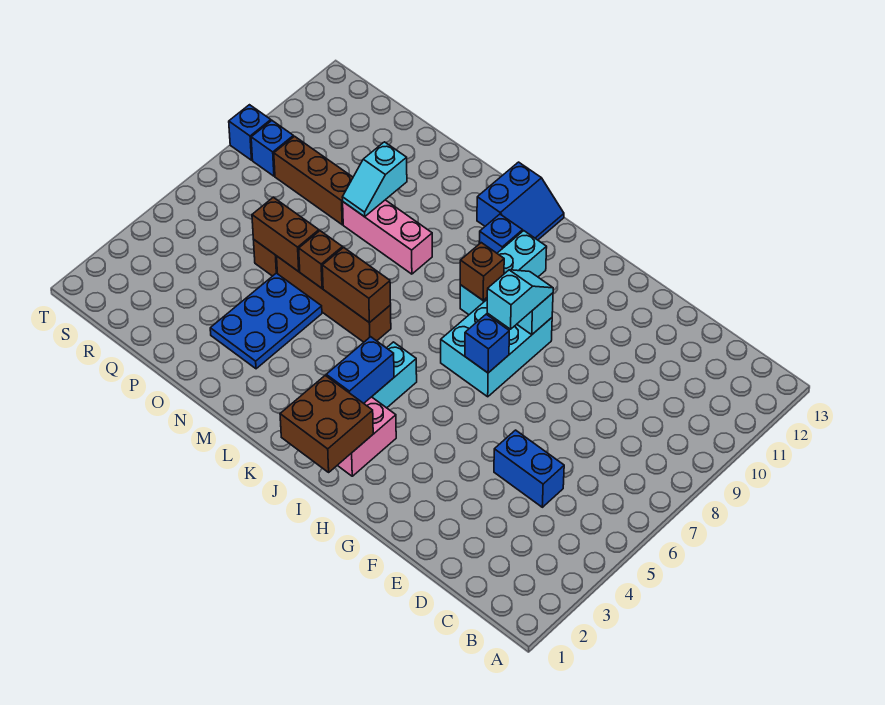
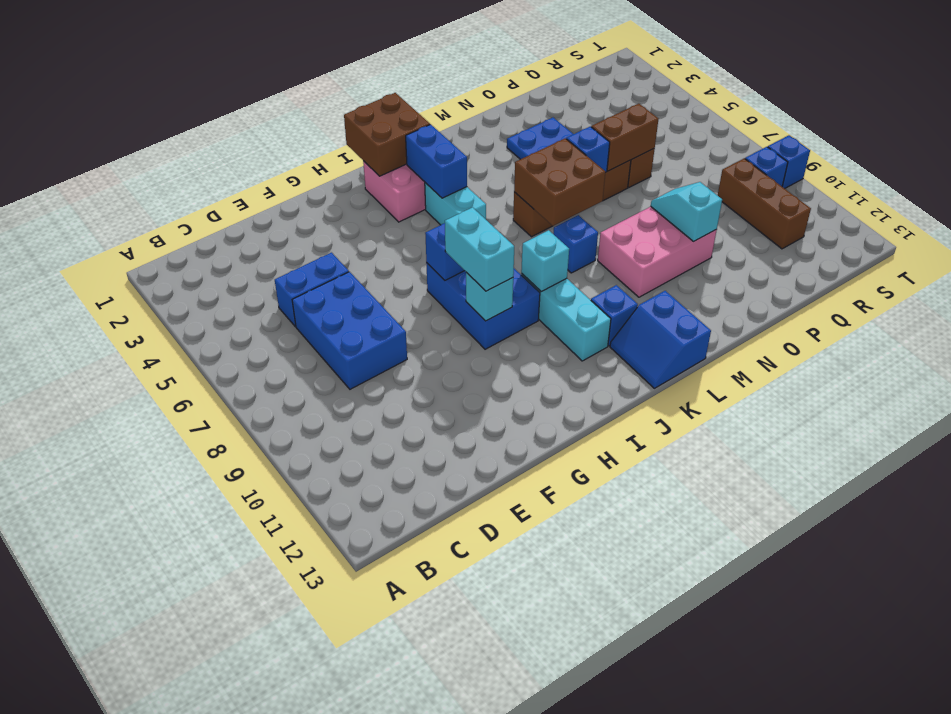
none -> blue brick D6:E8 level 1
cyan brick H7:I9 level 1 -> blue brick H7:I9 level 1
cyan slope H8:H9 level 3 top 8 -> cyan brick H8:H9 level 3
brown brick J9 level 2 -> cyan brick J9 level 2
brown brick L6:M6 level 2 -> brown brick L6:M7 level 2
none -> blue brick L8 level 1
pink brick M9:O9 level 1 -> pink brick M9:O10 level 1
brown brick N6 level 2 -> blue brick N6 level 2
brown brick P9:R9 level 1 -> brown brick R9:R11 level 1

